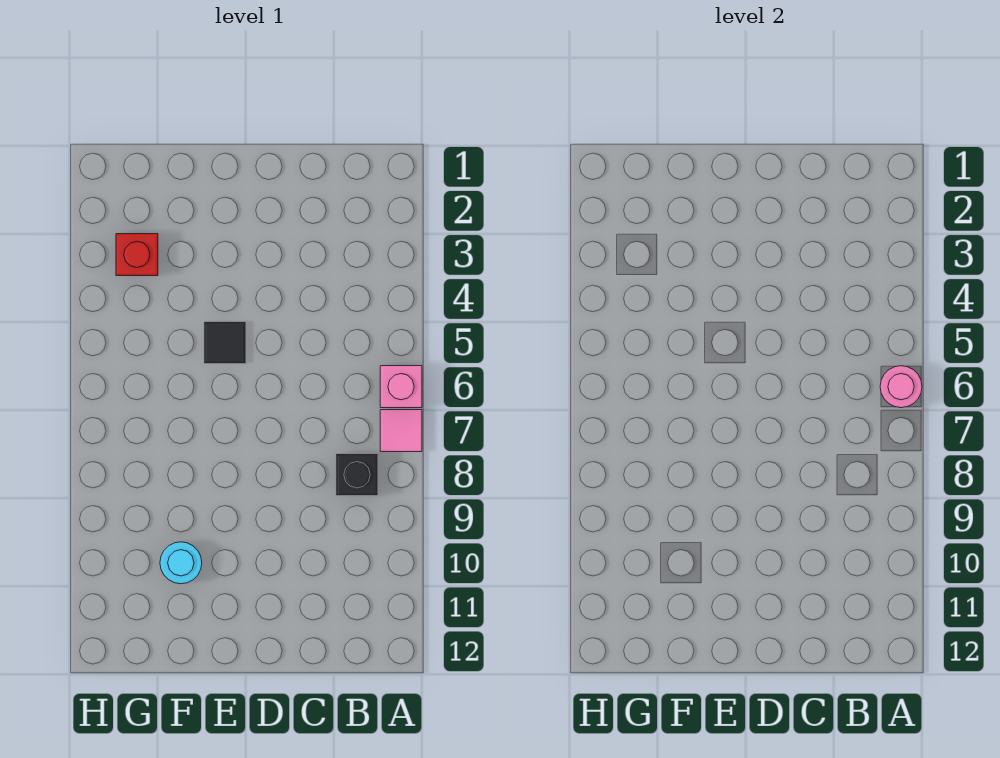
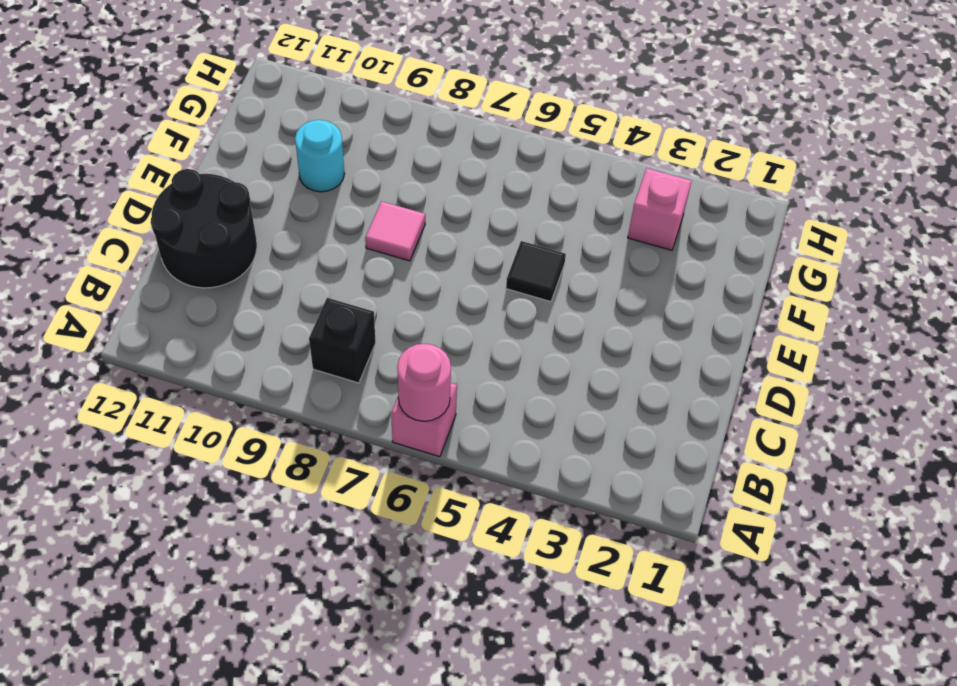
pink tile A7 level 1 -> pink tile E8 level 1
none -> black round brick C11:D12 level 1
red brick G3 level 1 -> pink brick G3 level 1

